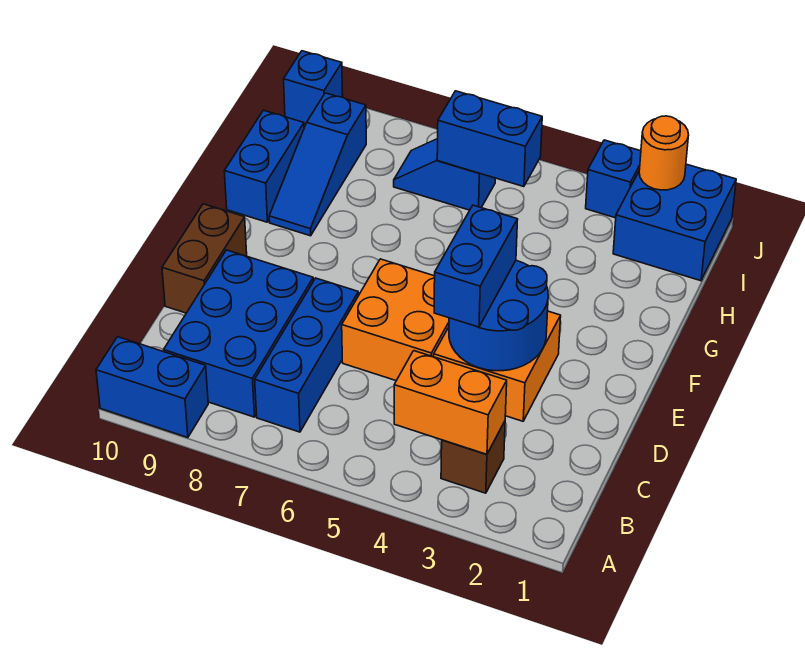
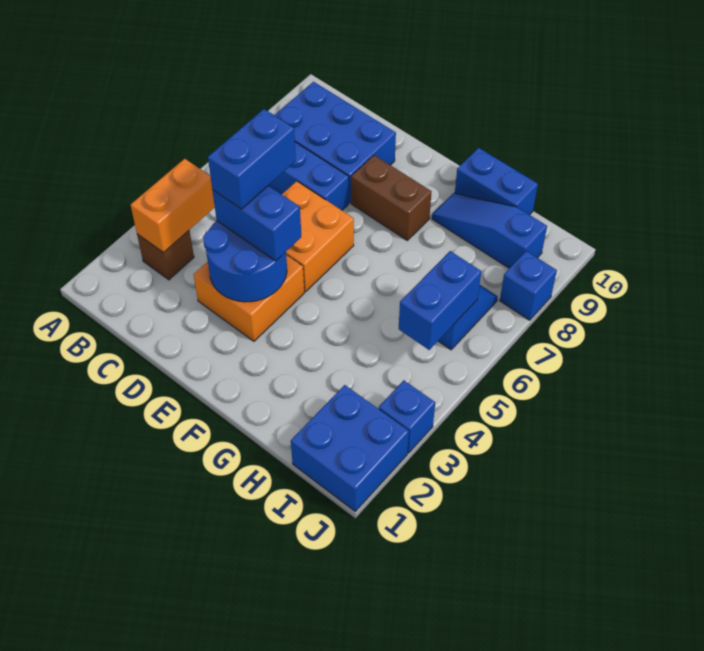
blue brick A9:A10 level 1 -> blue brick D4:D5 level 4
brown brick D10:E10 level 1 -> brown brick E8:F8 level 1
orange round brick J2 level 2 -> none
blue brick J10 level 1 -> blue brick J8 level 1

